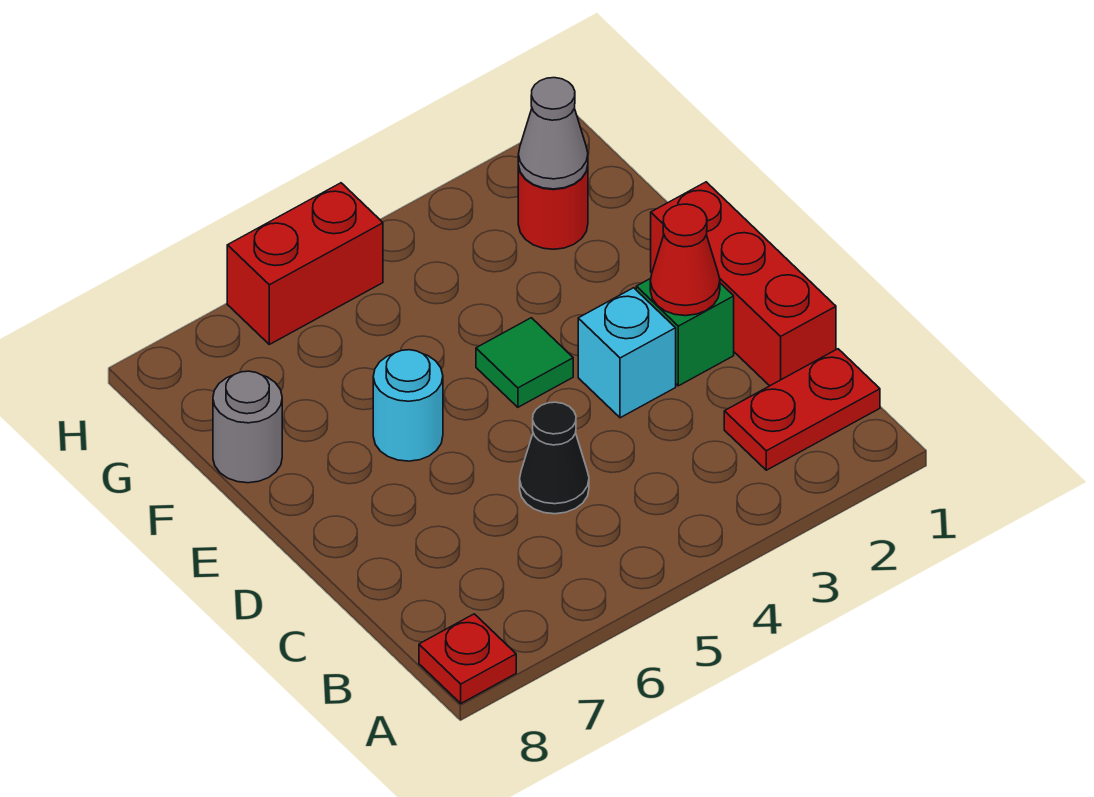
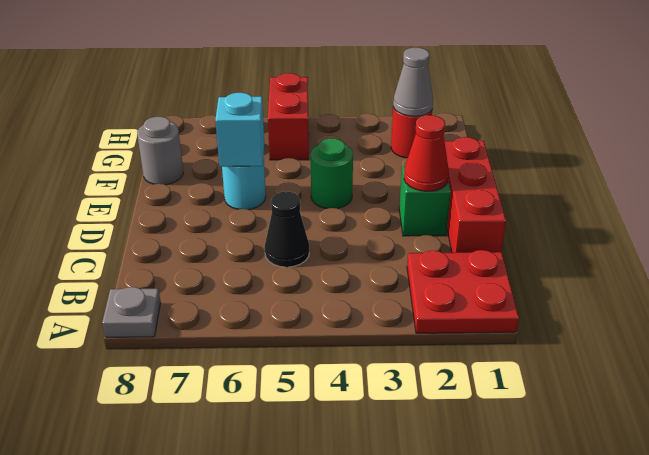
red plate A8 level 1 -> grey plate A8 level 1
red plate B1:B2 level 1 -> red plate A1:B2 level 1
cyan brick D3 level 1 -> cyan brick E6 level 2
green tile E4 level 1 -> green round brick E4 level 1
red brick H5:H6 level 1 -> red brick G5:H5 level 1

